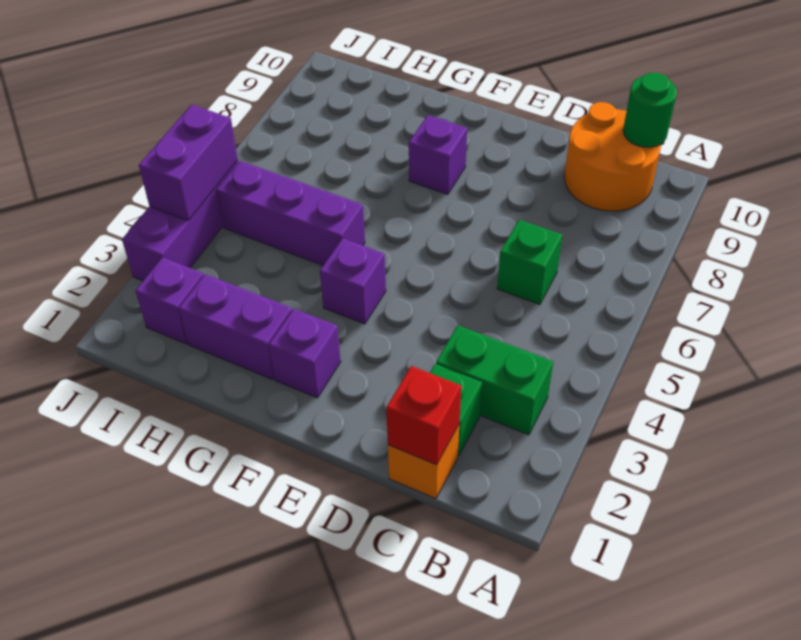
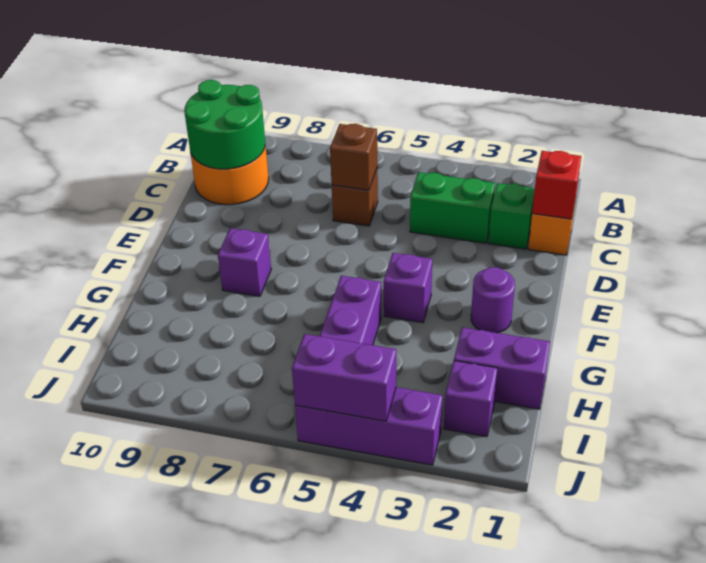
green brick B3:C3 level 1 -> green brick C3:C4 level 1
green round brick B10 level 2 -> green round brick B9:C10 level 2
green brick C6 level 1 -> brown brick C6 level 1
none -> brown brick C6 level 2
purple brick F2 level 1 -> purple round brick F2 level 1
purple brick G2:H2 level 1 -> purple brick H1:H2 level 1

